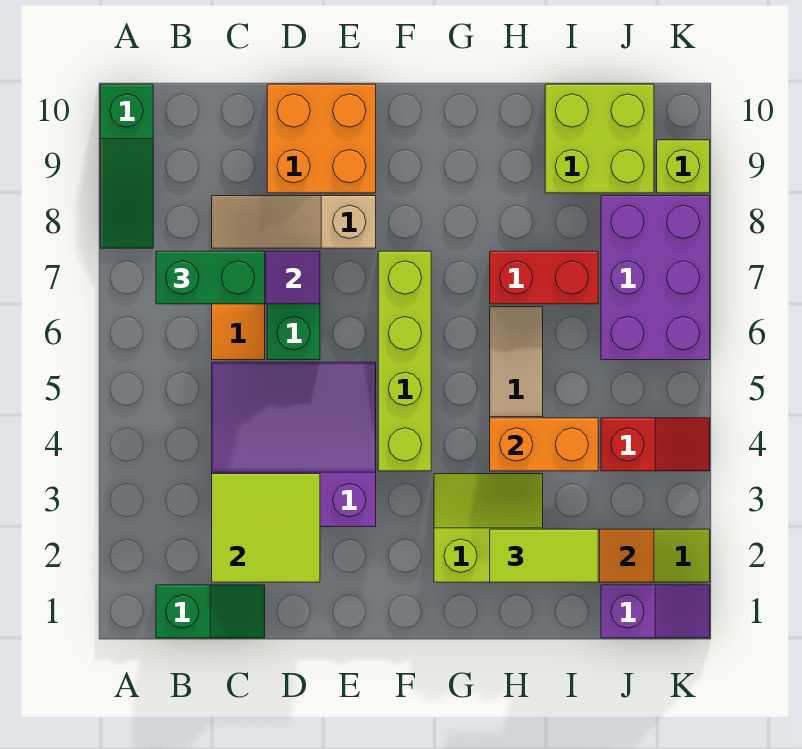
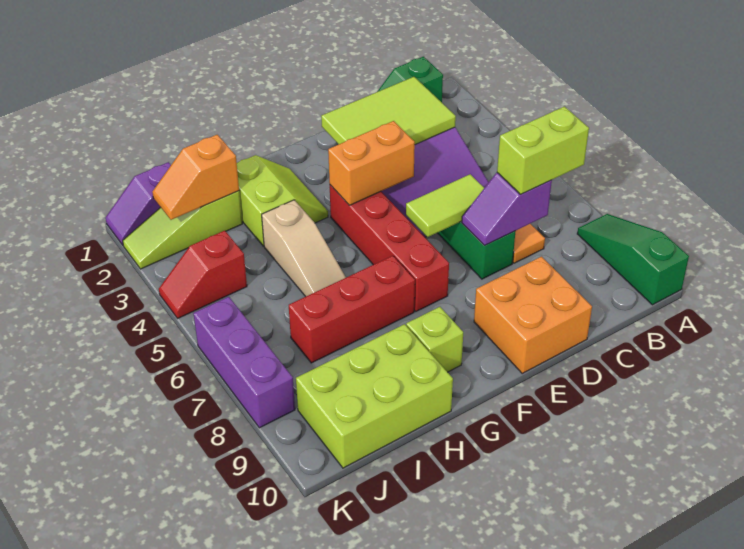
green brick B7:C7 level 3 -> lime brick B7:C7 level 3
lime tile C2:D3 level 2 -> lime tile C2:E3 level 2
tan slope C8:E8 level 1 top E -> none
lime brick F4:F7 level 1 -> red brick F4:F7 level 1
lime slope G2:H3 level 1 top 2 -> lime slope G2:H3 level 1 top H
lime tile H2:I2 level 3 -> lime tile D6:E6 level 2
orange brick H4:I4 level 2 -> orange brick E4:F4 level 2
red brick H7:I7 level 1 -> red brick G7:I7 level 1
lime brick I9:J10 level 1 -> lime brick H9:J10 level 1
purple brick J6:K8 level 1 -> purple brick K6:K8 level 1
lime brick K9 level 1 -> lime brick G9 level 1

